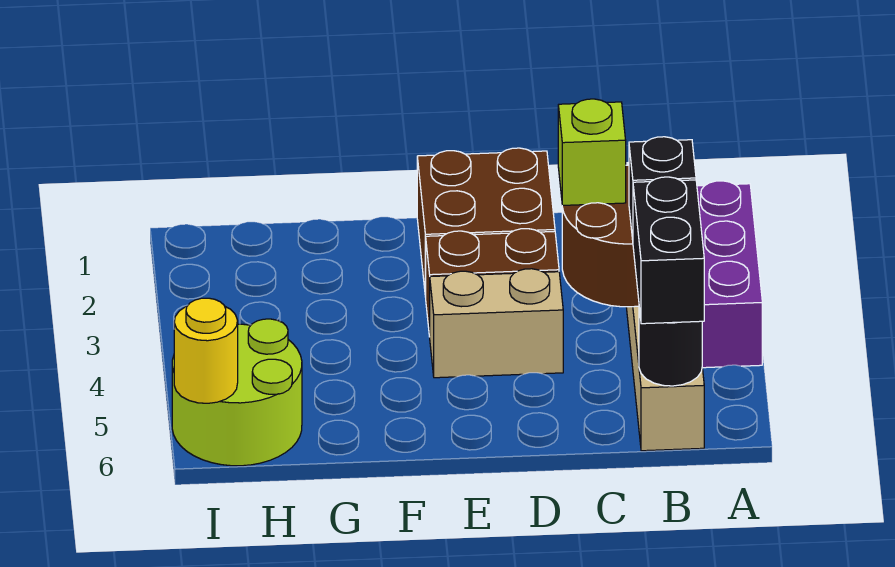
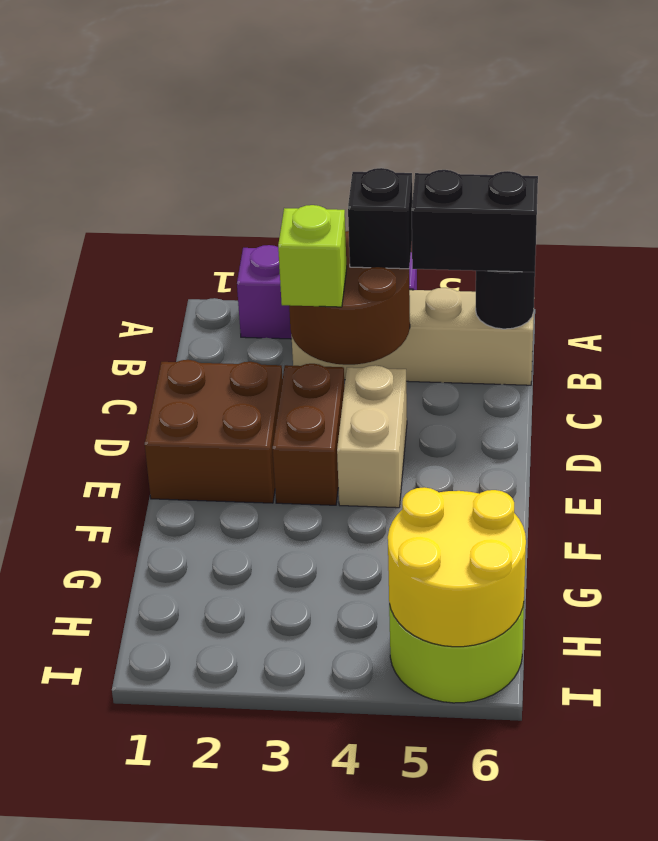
yellow round brick I6 level 2 -> yellow round brick H5:I6 level 2

